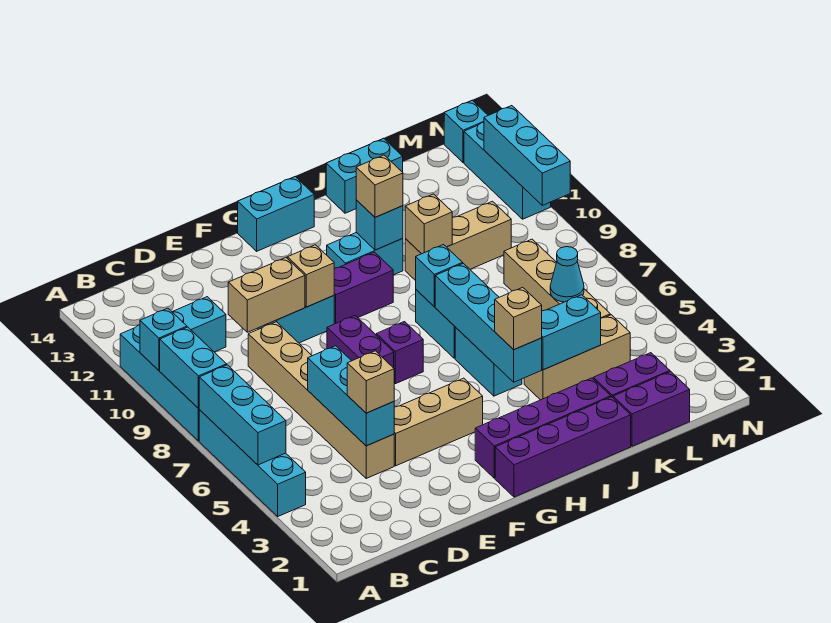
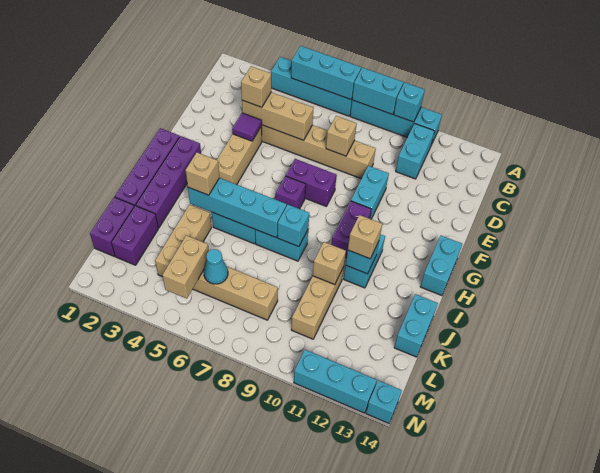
cyan brick D4:D6 level 2 -> tan brick D4:D6 level 2
tan brick D10:E10 level 2 -> tan brick L5:M5 level 2
none -> purple tile E4 level 2
tan brick F10 level 2 -> tan brick D8 level 2
cyan brick J4:K4 level 2 -> none
cyan brick N10:N12 level 2 -> none

